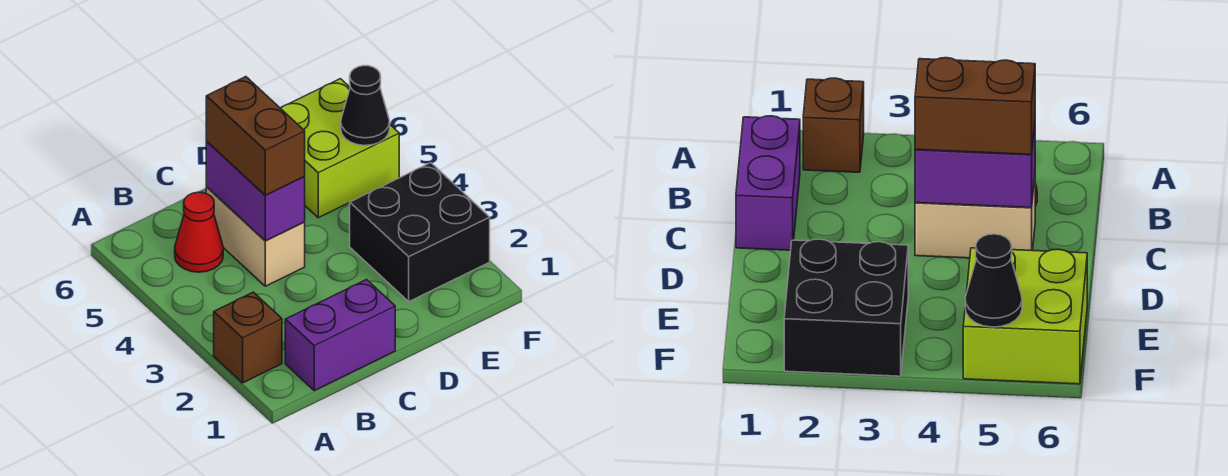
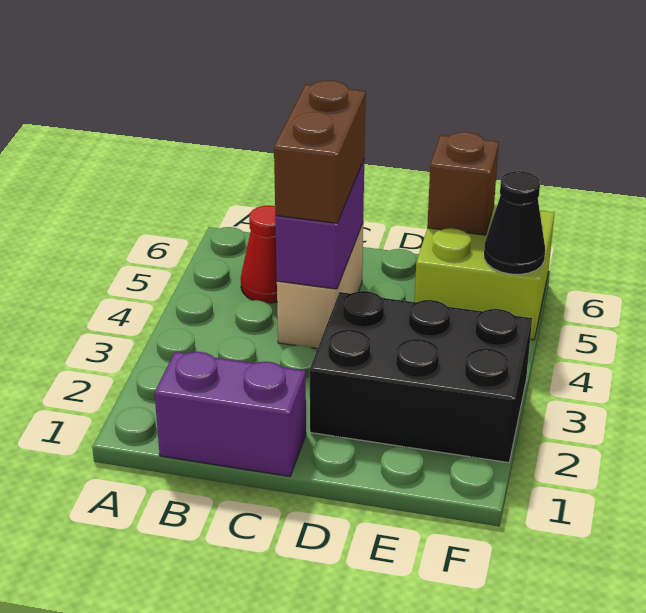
brown brick A2 level 1 -> brown brick E6 level 2
black brick E2:F3 level 1 -> black brick D2:F3 level 1

